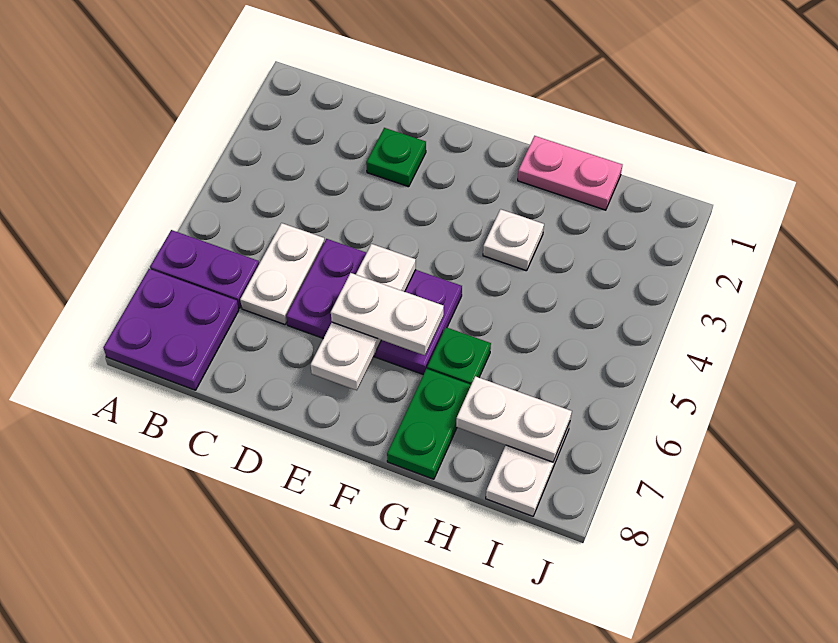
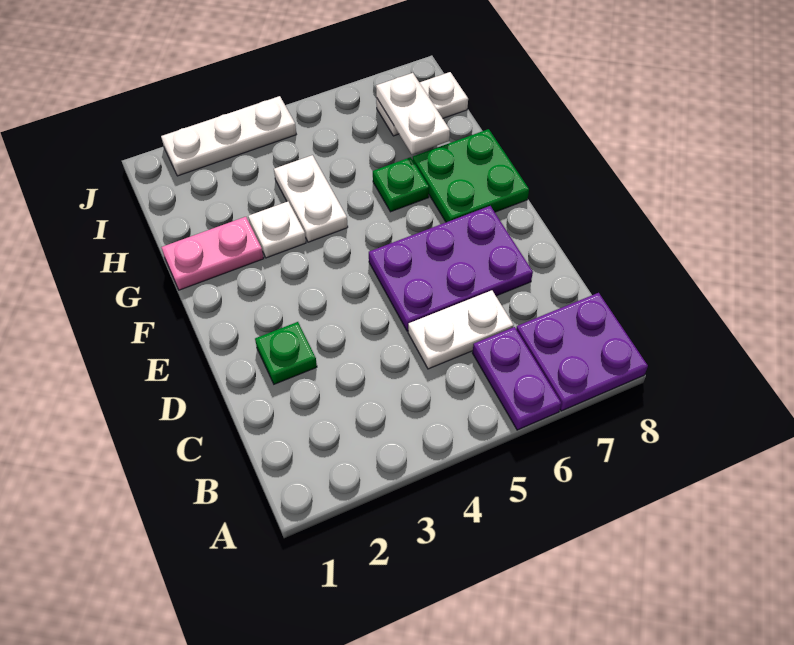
purple plate D5:F6 level 1 -> purple plate D5:E7 level 1
white plate E5:E7 level 2 -> white plate J2:J4 level 1
white plate E6:F6 level 3 -> white plate G4:H4 level 1
pink plate G1:H1 level 1 -> pink plate G1:G2 level 1
green plate G7:G8 level 1 -> green plate F7:G8 level 1

